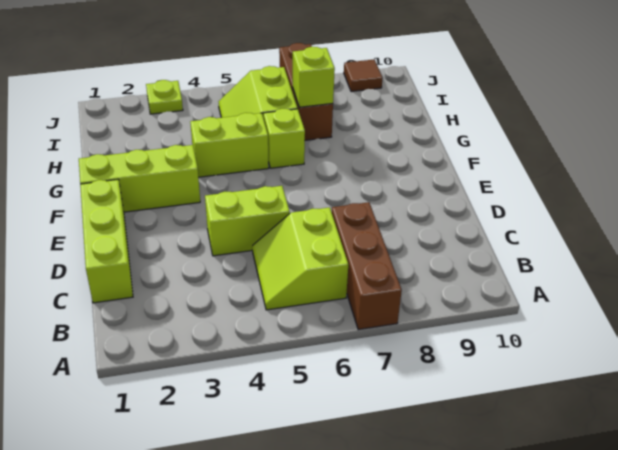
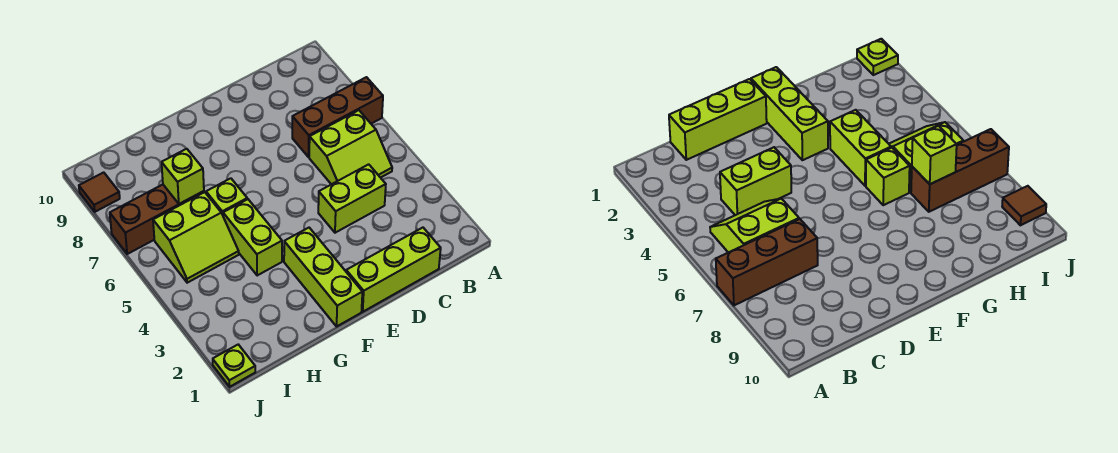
lime brick D4:D5 level 1 -> lime brick C4:D4 level 1
lime plate J3 level 1 -> lime plate J1 level 1

